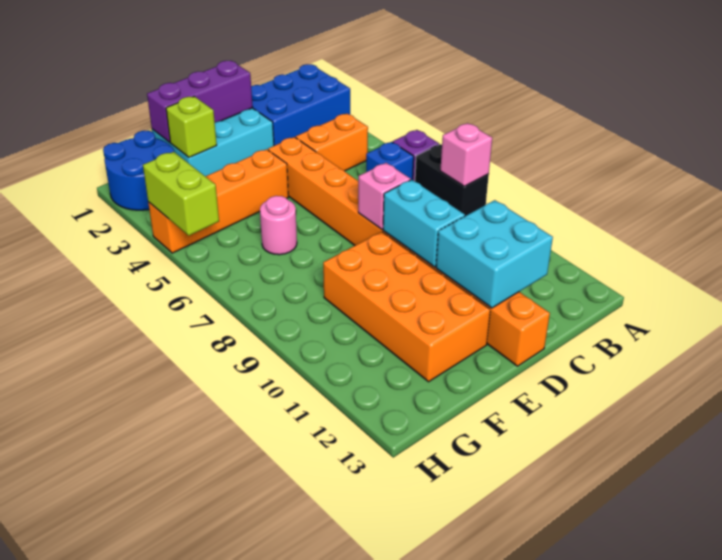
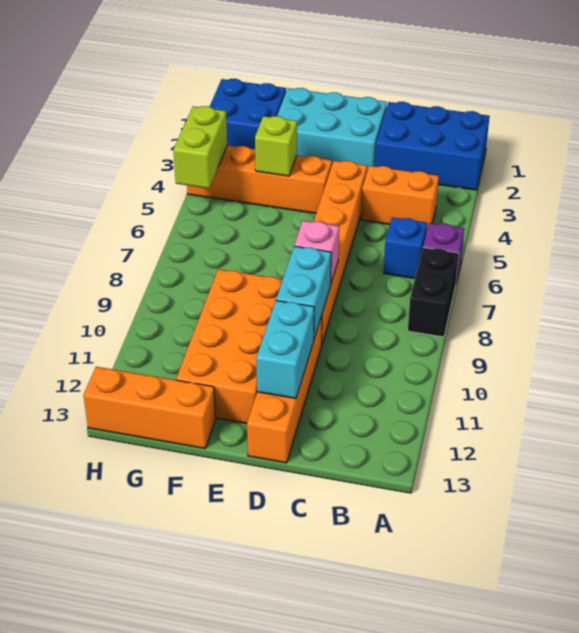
pink brick A8 level 2 -> none
cyan brick C11:D12 level 2 -> cyan brick D11:D12 level 2
purple brick D1:F1 level 2 -> none
lime brick F2 level 2 -> lime brick F4 level 2
pink round brick F6 level 1 -> none
none -> orange brick F13:H13 level 1
blue round brick G1:H2 level 1 -> blue brick G1:H2 level 1

